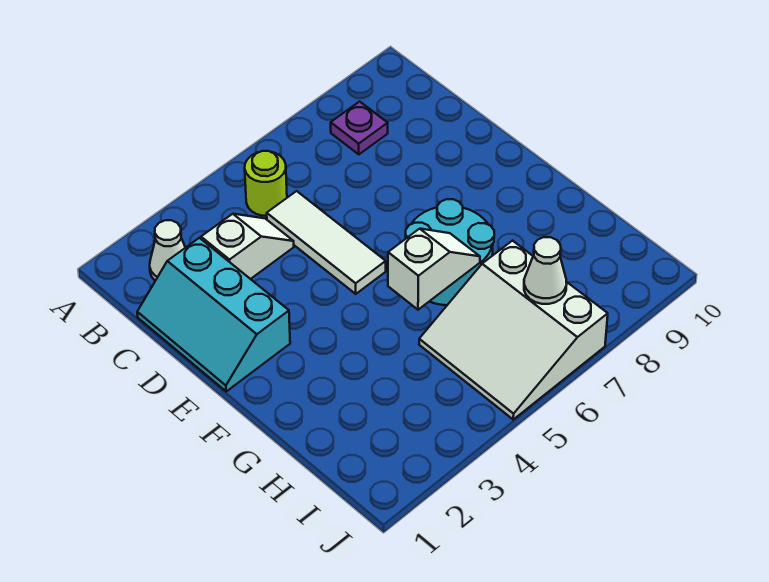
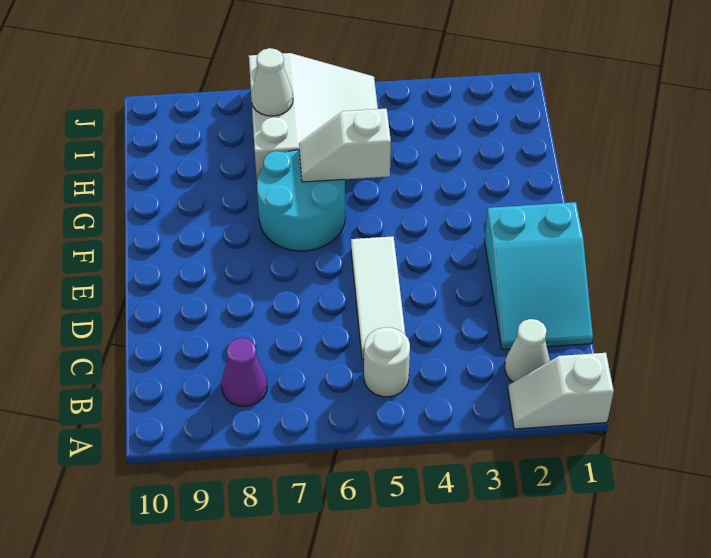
lime round brick B5 level 1 -> white round brick B5 level 1
purple plate B8 level 1 -> purple cone B8 level 1
cyan slope C1:E2 level 1 top 2 -> cyan slope C1:E2 level 1 top E
white slope C3:C4 level 1 top 3 -> white slope A1:A2 level 1 top 1

